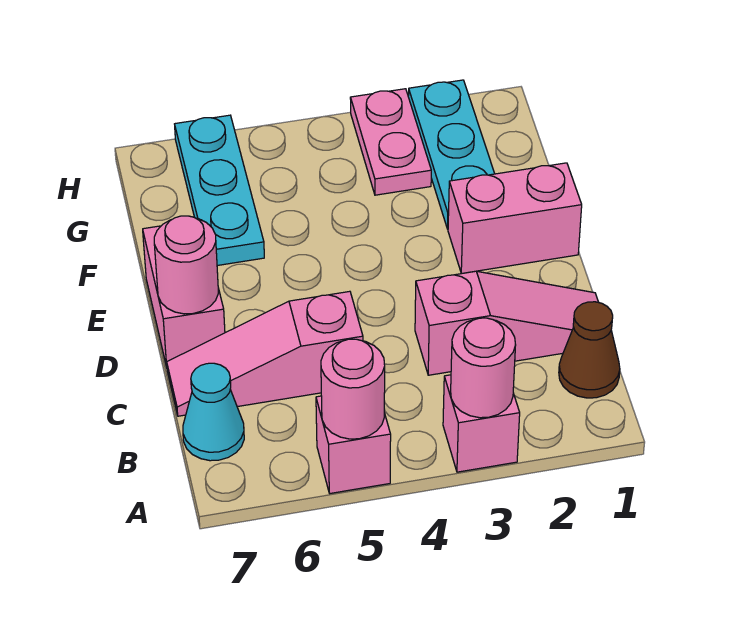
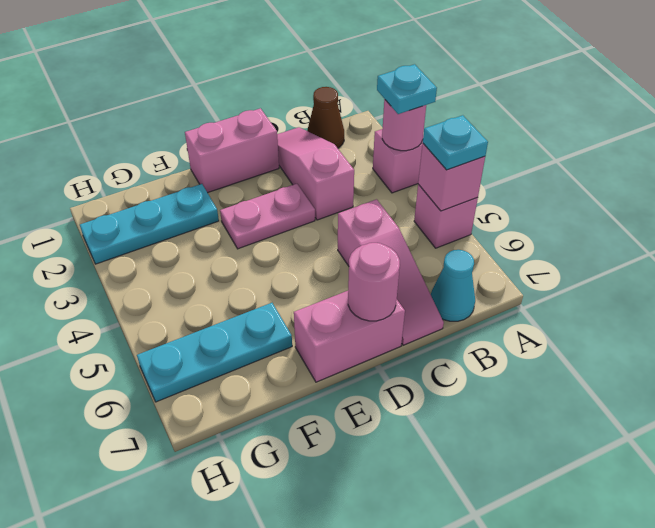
none -> cyan plate A3 level 3
pink round brick A5 level 2 -> pink brick A5 level 2
none -> cyan plate A5 level 3
pink brick E1:E2 level 1 -> pink brick D1:E1 level 1
pink plate G3:H3 level 1 -> pink plate D3:E3 level 1

